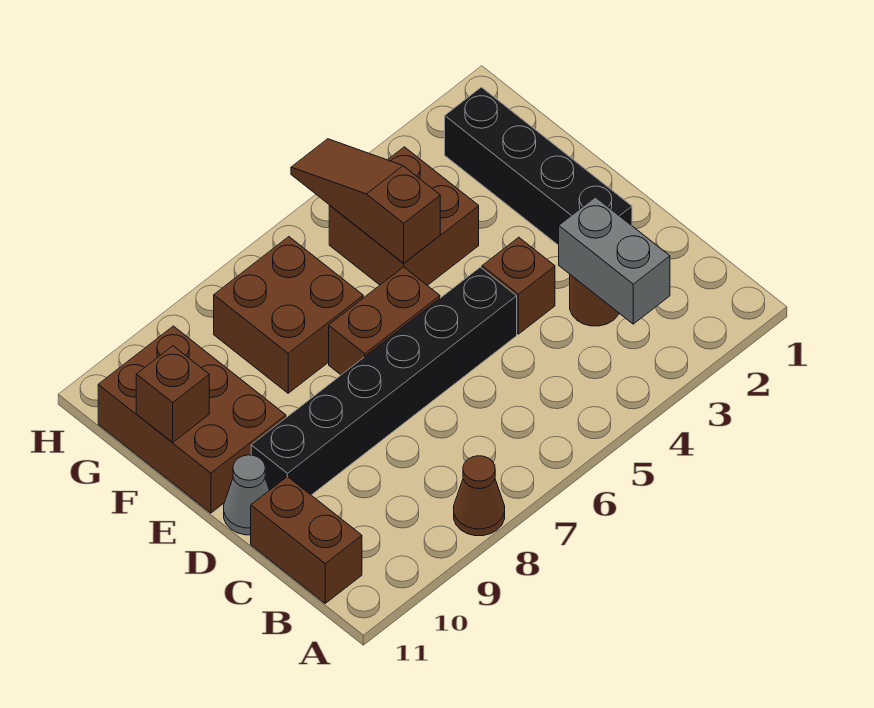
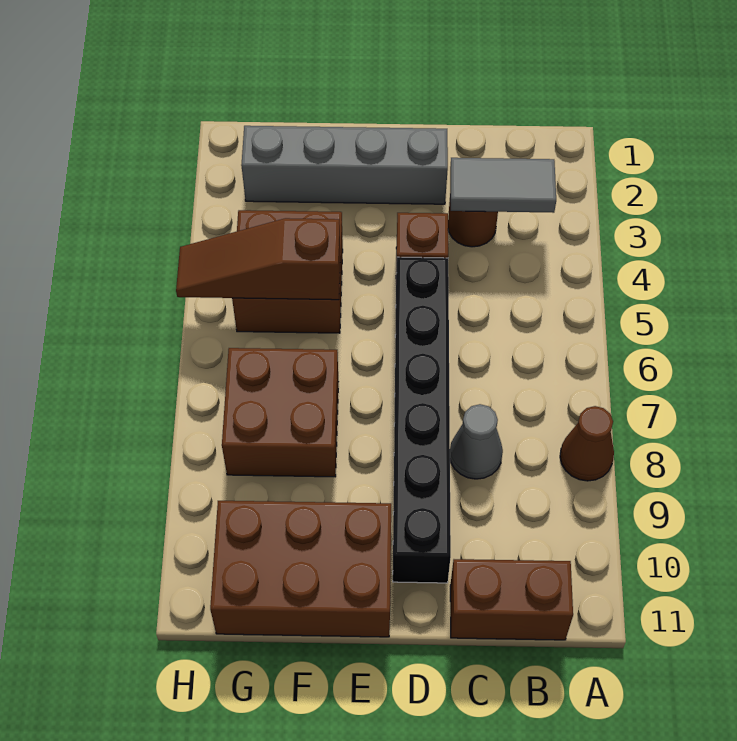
grey brick B3:C3 level 2 -> grey tile B3:C3 level 2
black brick D2:G2 level 1 -> grey brick D2:G2 level 1
grey cone D11 level 1 -> grey cone C8 level 1
brown brick E6:E7 level 1 -> none
brown brick F11 level 2 -> none

